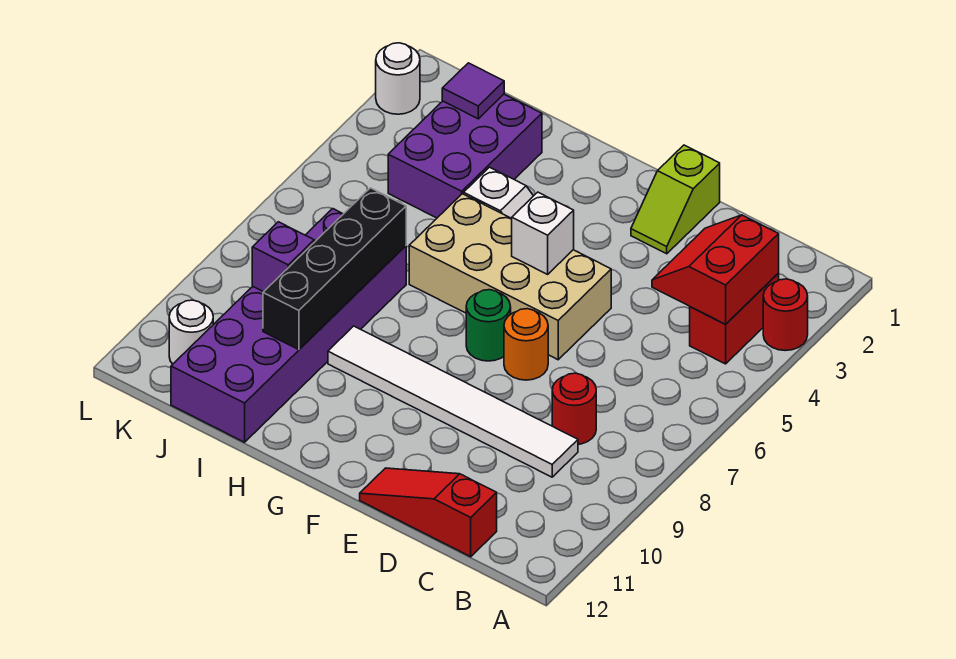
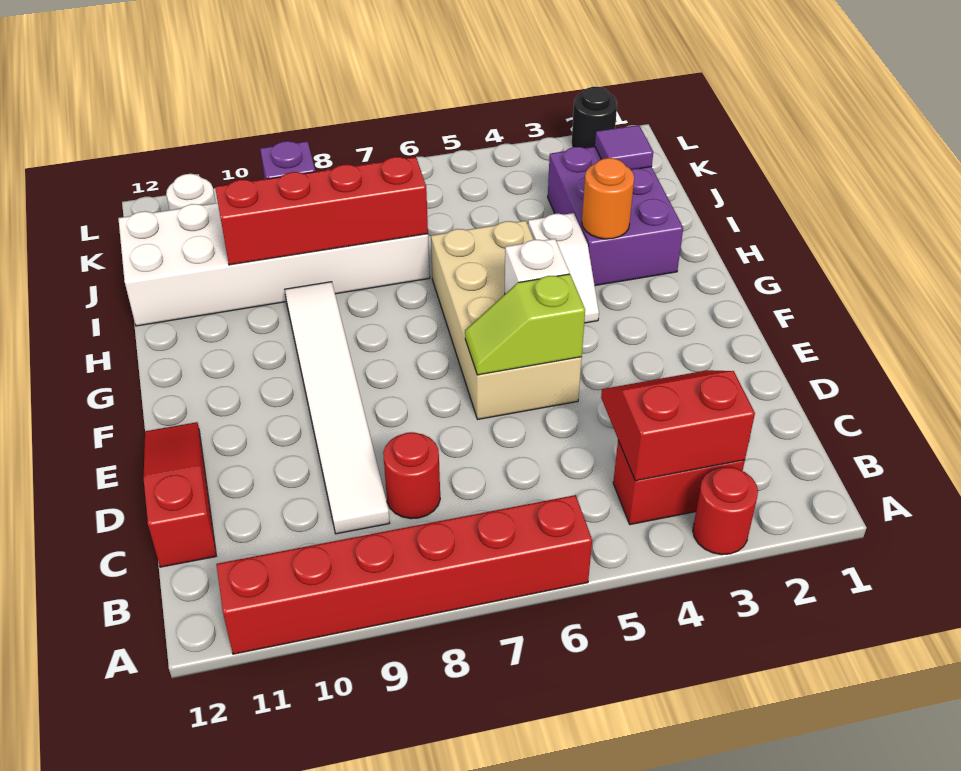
none -> red brick A6:A11 level 1
lime slope E1:E2 level 1 top 1 -> lime slope E5:E6 level 2 top 5
orange round brick E7 level 1 -> orange round brick H3 level 2
green round brick F7 level 1 -> none
purple brick I2:J4 level 1 -> purple brick H2:J3 level 1
purple brick I7:J12 level 1 -> white brick I7:J12 level 1
black brick I7:I10 level 2 -> red brick I7:I10 level 2
white round brick L2 level 1 -> black round brick L2 level 1

